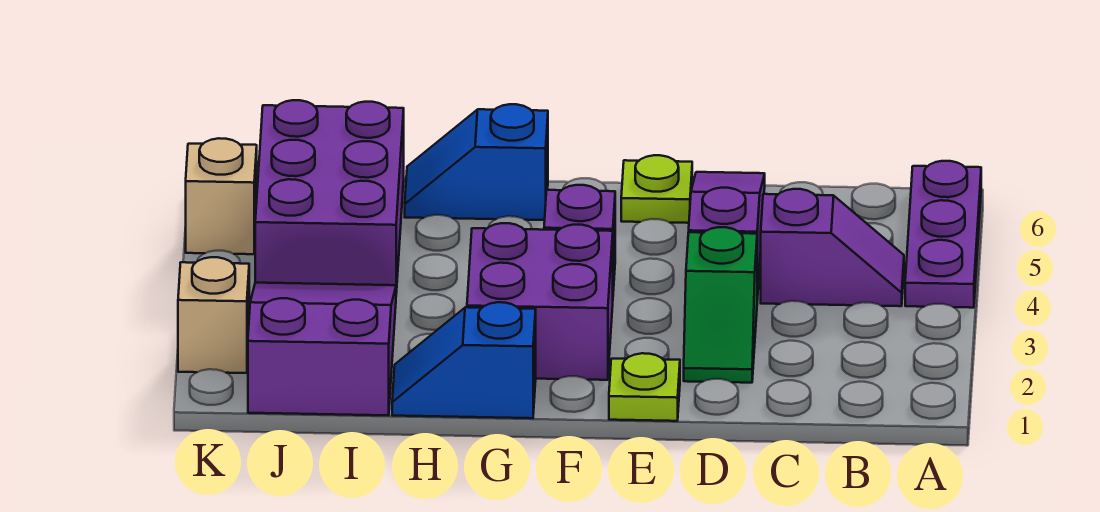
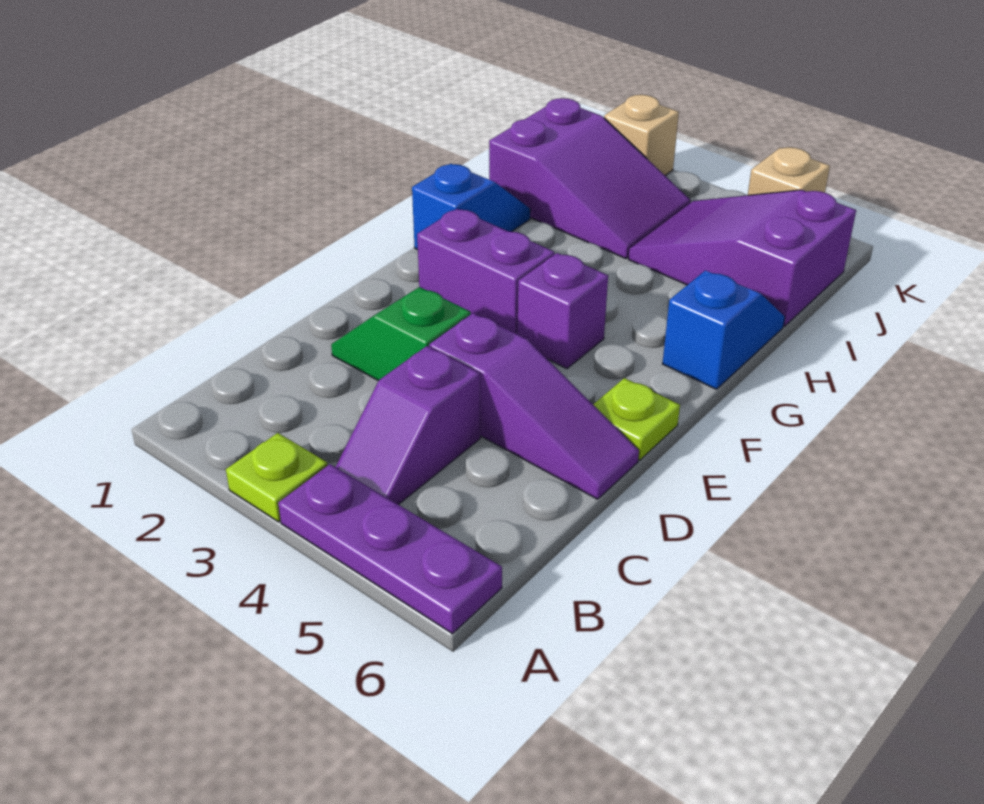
lime plate E1 level 1 -> lime plate A3 level 1
purple brick F2:G3 level 1 -> purple brick F2:F3 level 1
purple brick I4:J6 level 1 -> purple slope I4:J6 level 1 top 6

